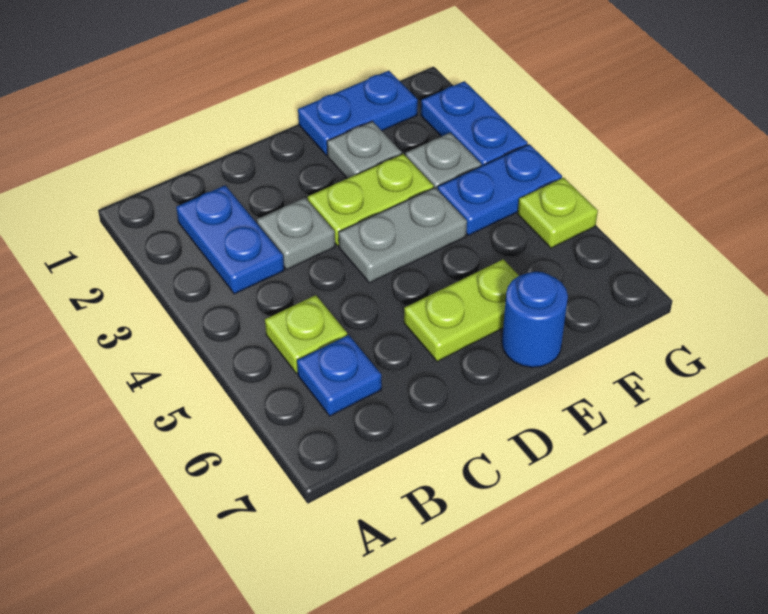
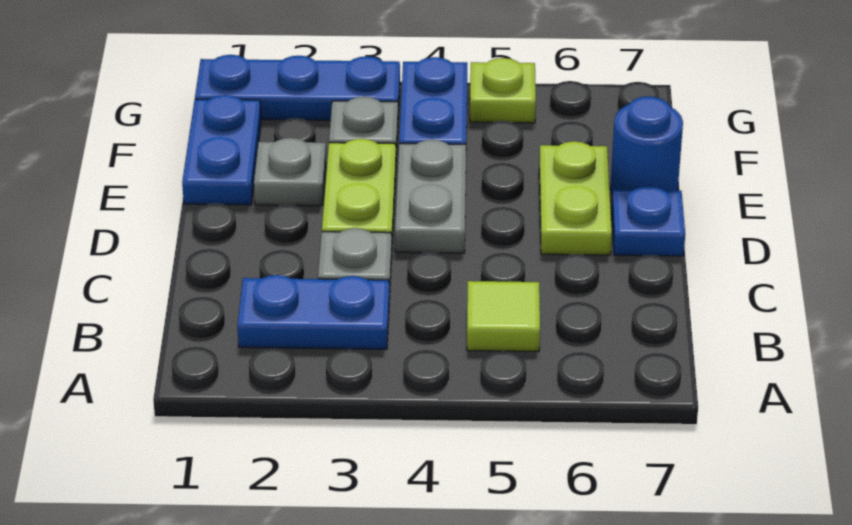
lime plate B5 level 1 -> lime tile B5 level 1
blue plate B6 level 1 -> blue plate D7 level 1
blue plate G2:G3 level 1 -> blue plate G1:G3 level 1

